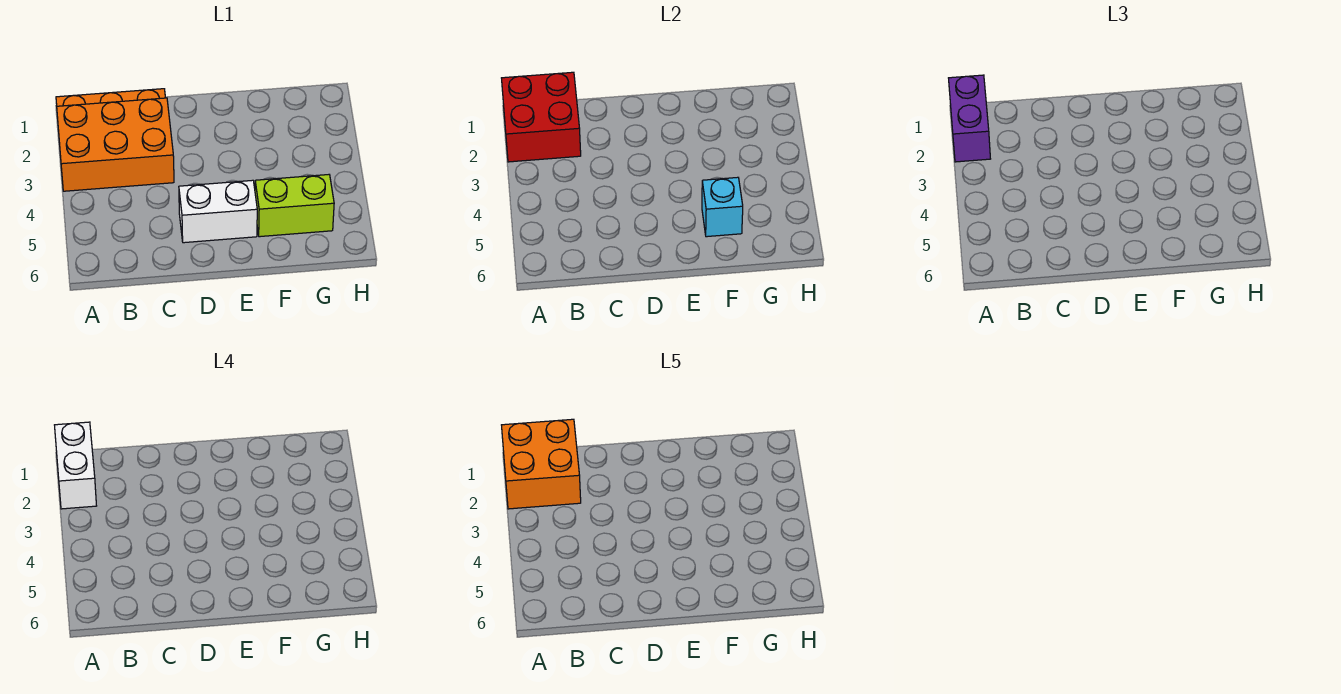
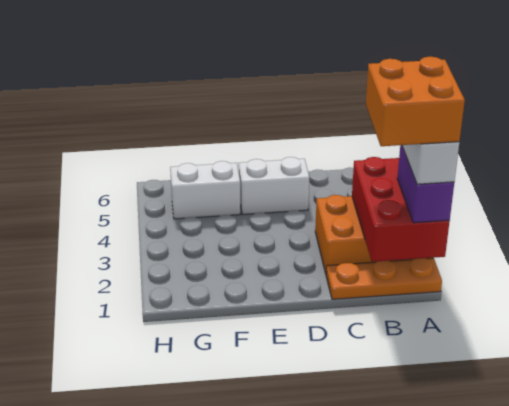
red brick A1:B2 level 2 -> red brick A1:B3 level 2
lime brick F5:G5 level 1 -> white brick F5:G5 level 1
cyan brick F5 level 2 -> none

